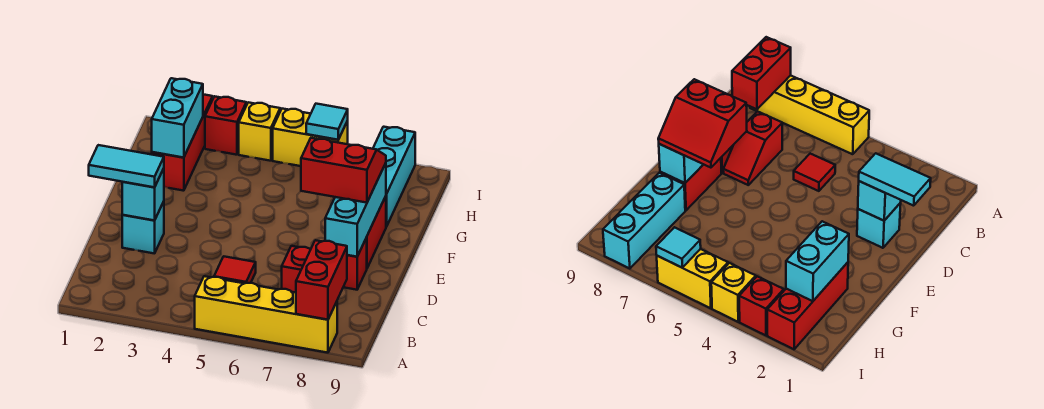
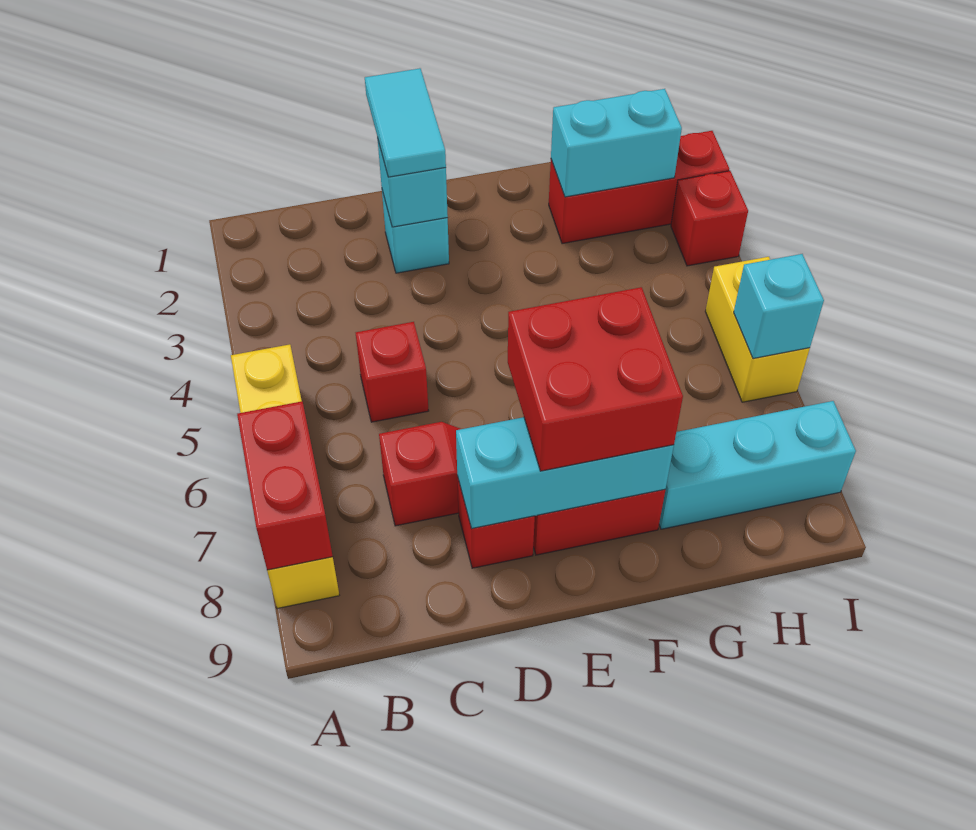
red brick A8:B8 level 2 -> red brick A7:A8 level 2
red tile C5 level 1 -> red brick C5 level 1
red slope E7:F8 level 3 top E -> red brick E7:F8 level 3
yellow brick I4 level 1 -> none
cyan tile I6 level 2 -> cyan brick I6 level 2

